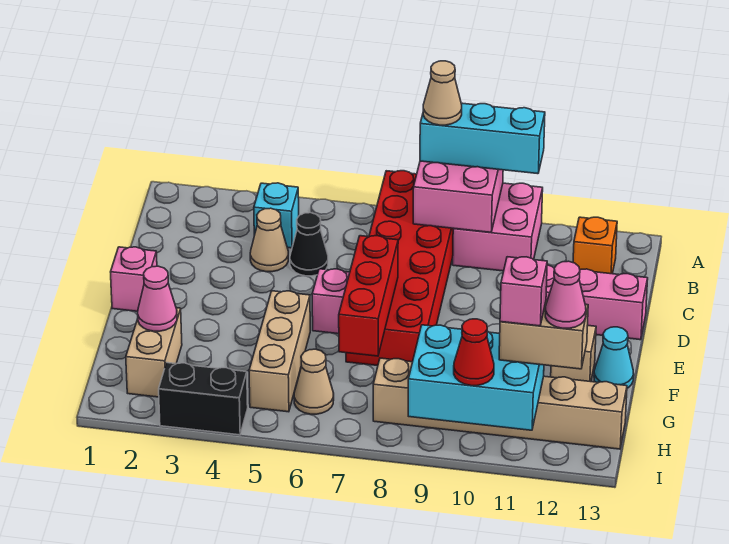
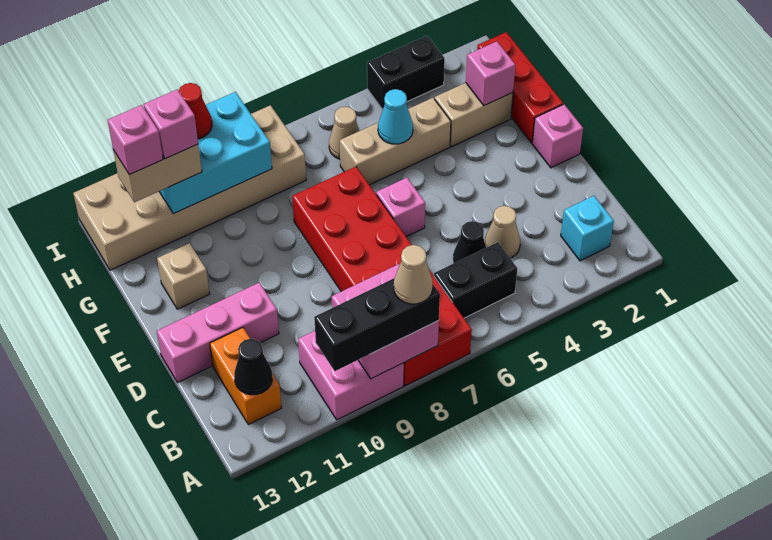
cyan brick A8:A10 level 3 -> black brick A8:A10 level 3
cyan brick B4 level 1 -> cyan brick B2 level 1
none -> black brick B5:B6 level 1
orange brick B12 level 1 -> orange brick B12:C12 level 1
none -> black cone B12 level 2
red brick E7:G7 level 2 -> red brick F1:H1 level 1
tan brick F5:H5 level 1 -> tan brick G4:G6 level 1
cyan cone F13 level 1 -> cyan cone G5 level 2
tan brick G2:H2 level 1 -> tan brick G2:G3 level 1
pink cone G2 level 2 -> pink brick G2 level 2
tan brick H8:H13 level 1 -> tan brick H8:I13 level 1
pink cone H12 level 4 -> pink brick H12 level 4

